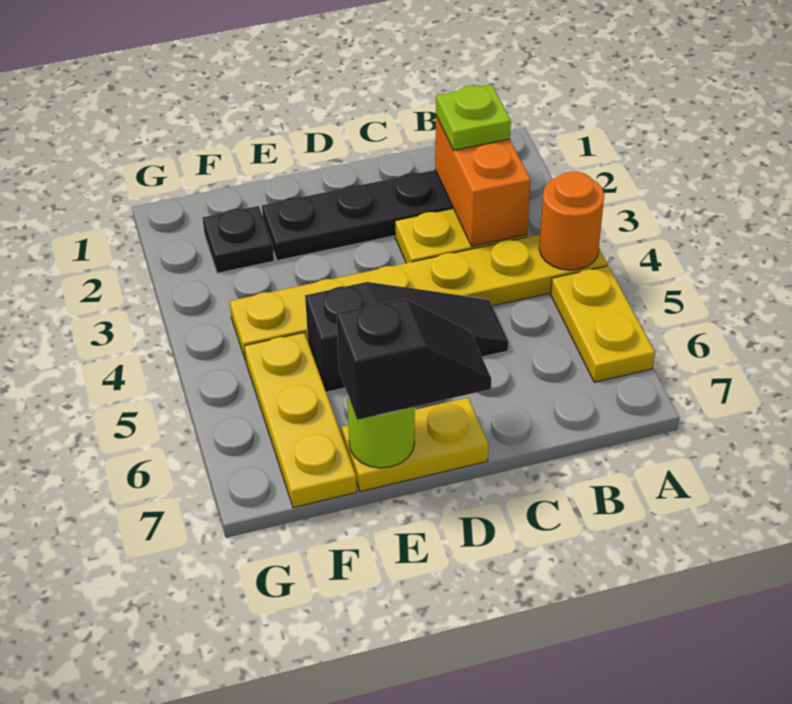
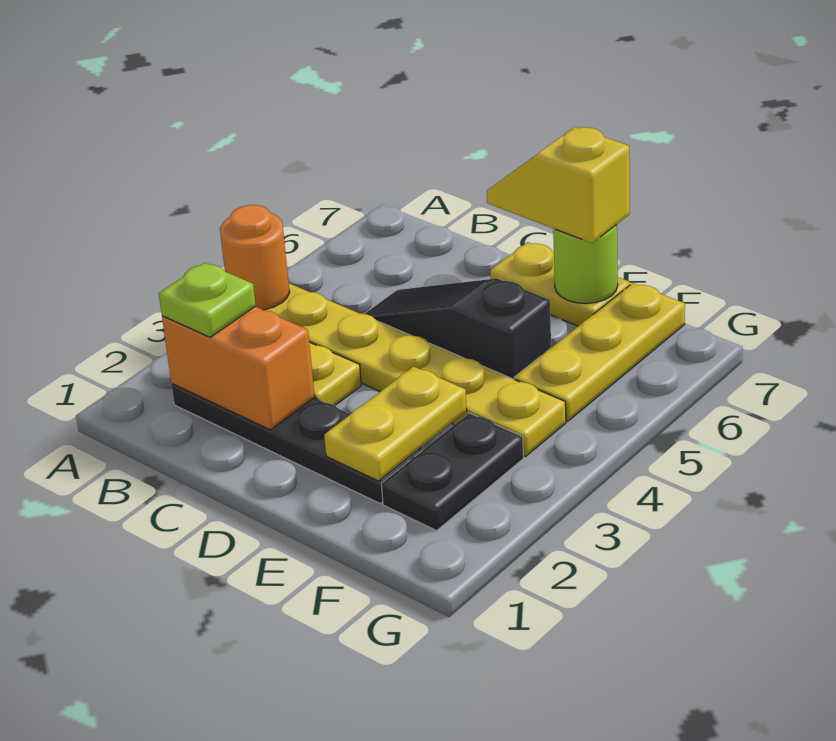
yellow plate A5:A6 level 1 -> yellow plate E2:E3 level 2
orange brick B2:B3 level 2 -> orange brick B2:C2 level 2
black slope D7:E7 level 3 top E -> yellow slope D7:E7 level 3 top E
black plate F2 level 1 -> black plate F2:F3 level 1

